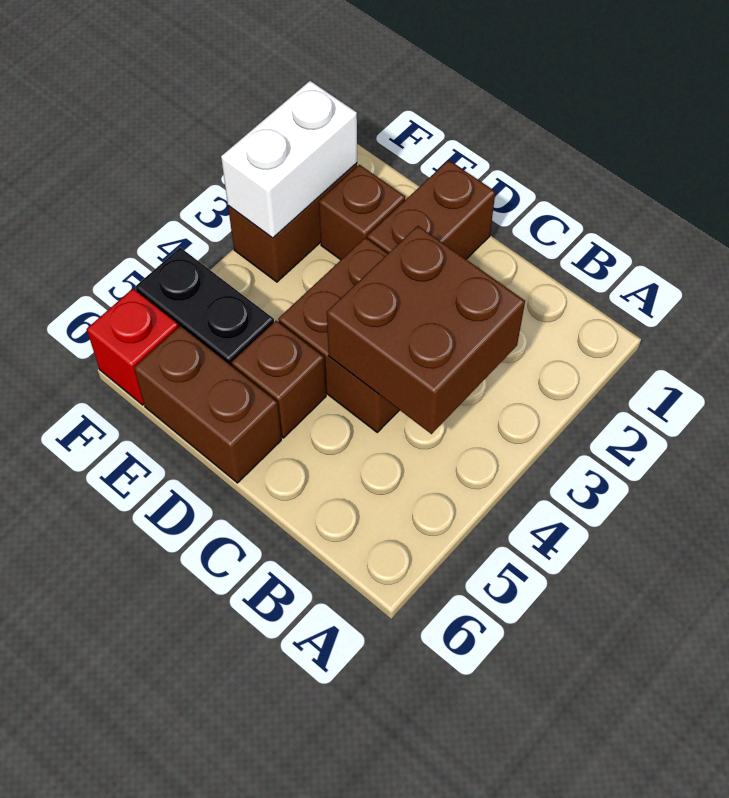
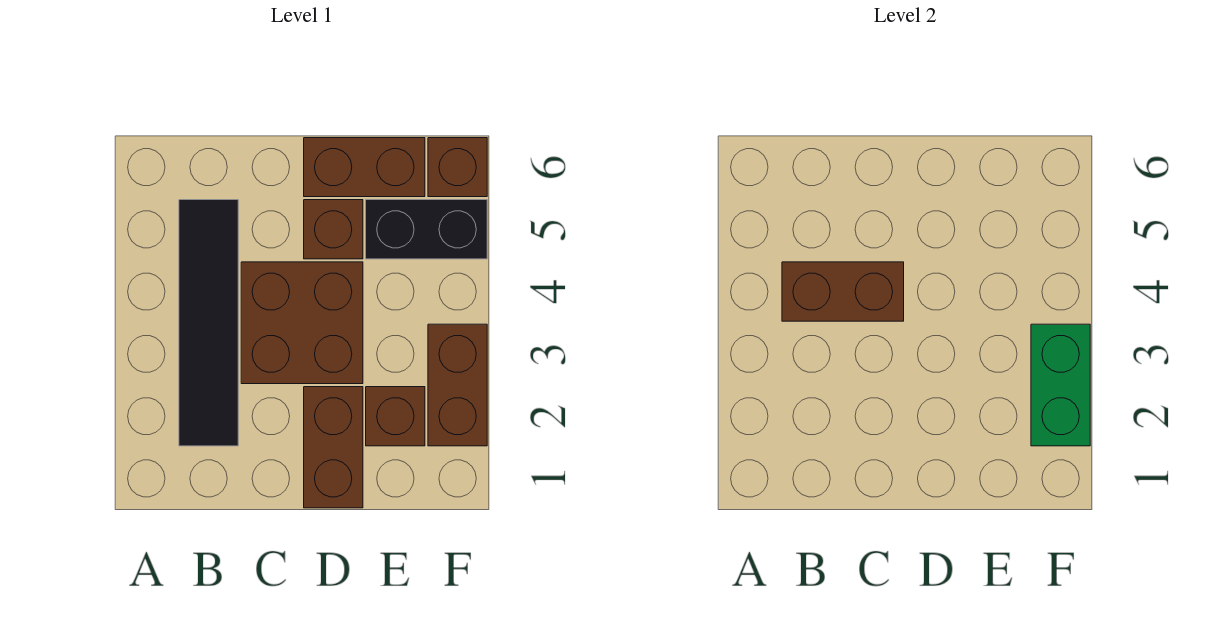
none -> black tile B2:B5 level 1
brown brick B3:C4 level 2 -> brown brick B4:C4 level 2
white brick F2:F3 level 2 -> green brick F2:F3 level 2
red brick F6 level 1 -> brown brick F6 level 1

